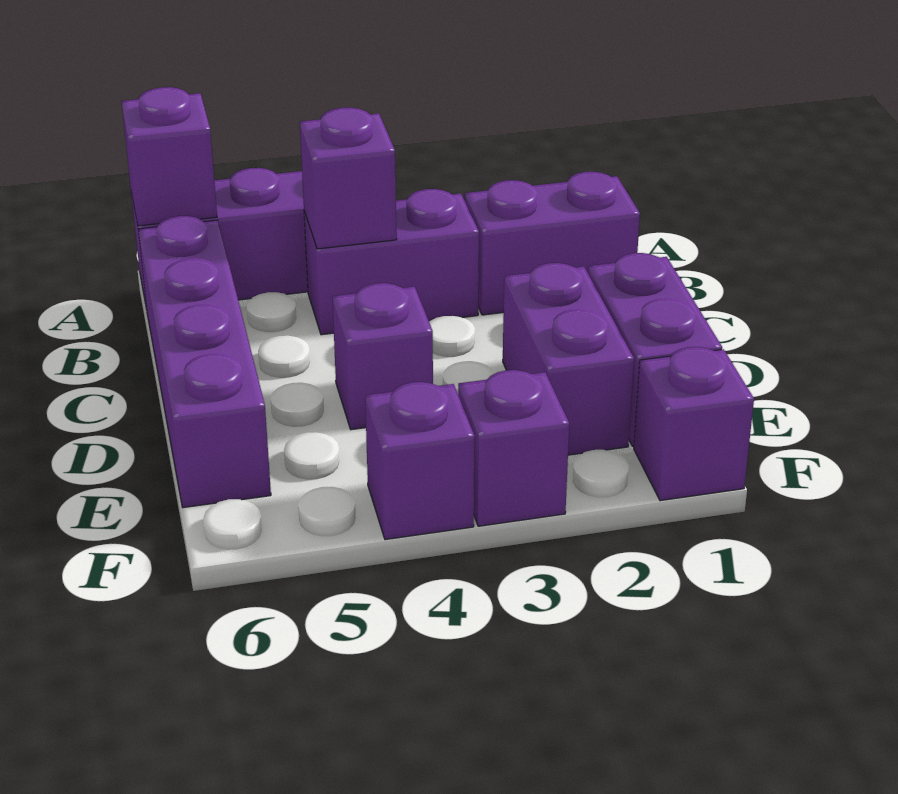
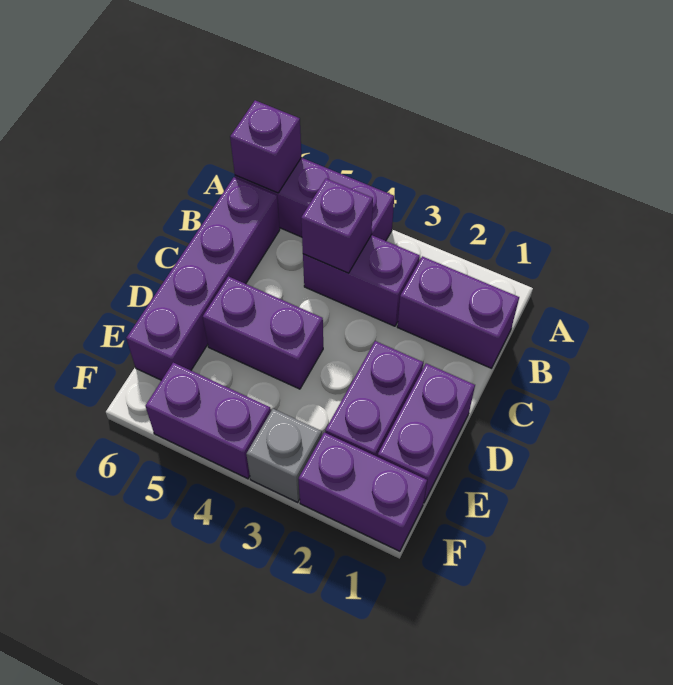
purple brick D4 level 1 -> purple brick D4:D5 level 1
purple brick F1 level 1 -> purple brick F1:F2 level 1
purple brick F3 level 1 -> grey brick F3 level 1
purple brick F4 level 1 -> purple brick F4:F5 level 1

